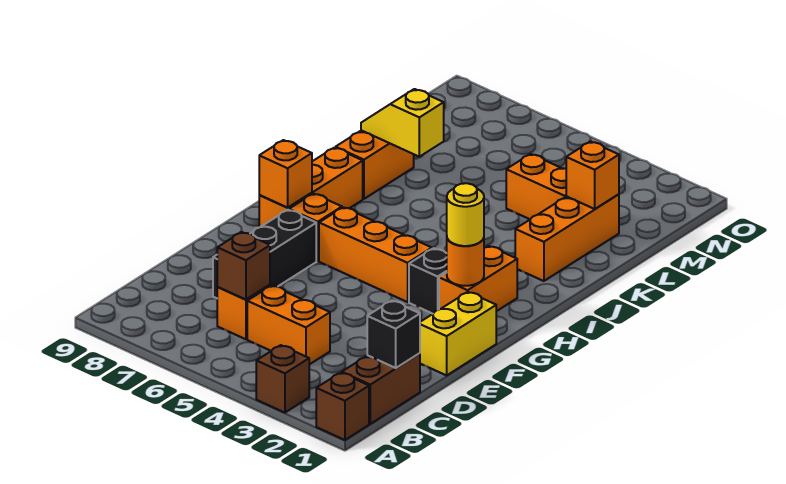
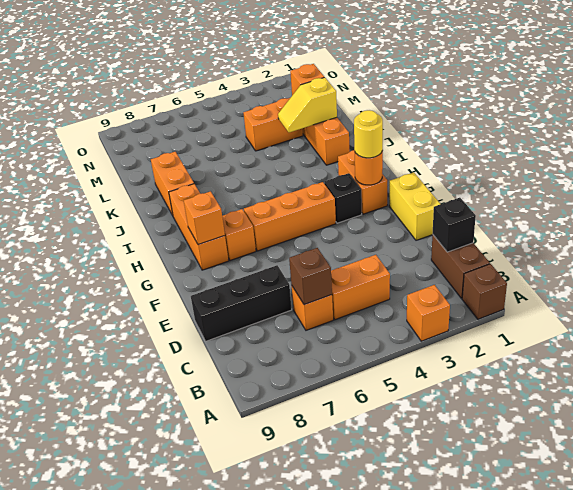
brown brick A3 level 1 -> orange brick A3 level 1
black brick D7:F7 level 1 -> black brick D7:D9 level 1
yellow slope K7:K8 level 2 top 7 -> yellow slope K2:K3 level 2 top 2

